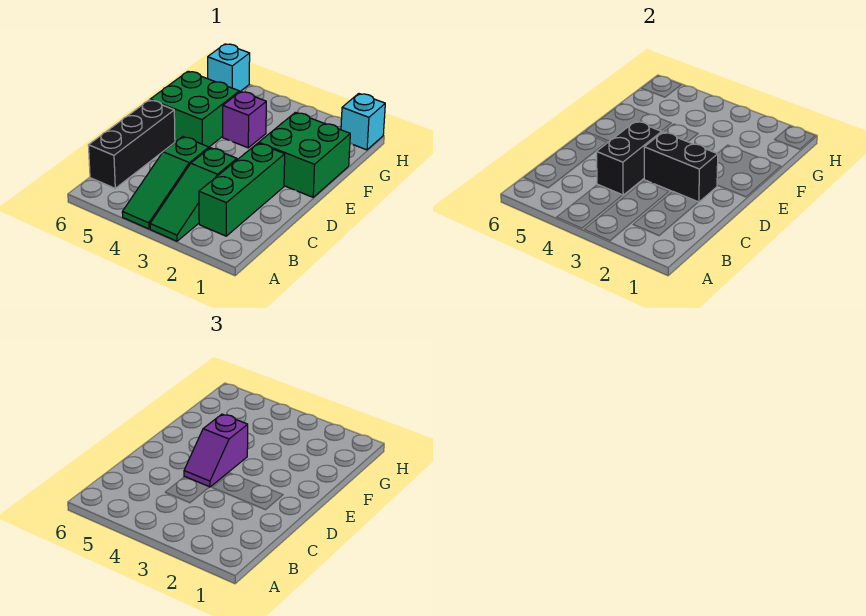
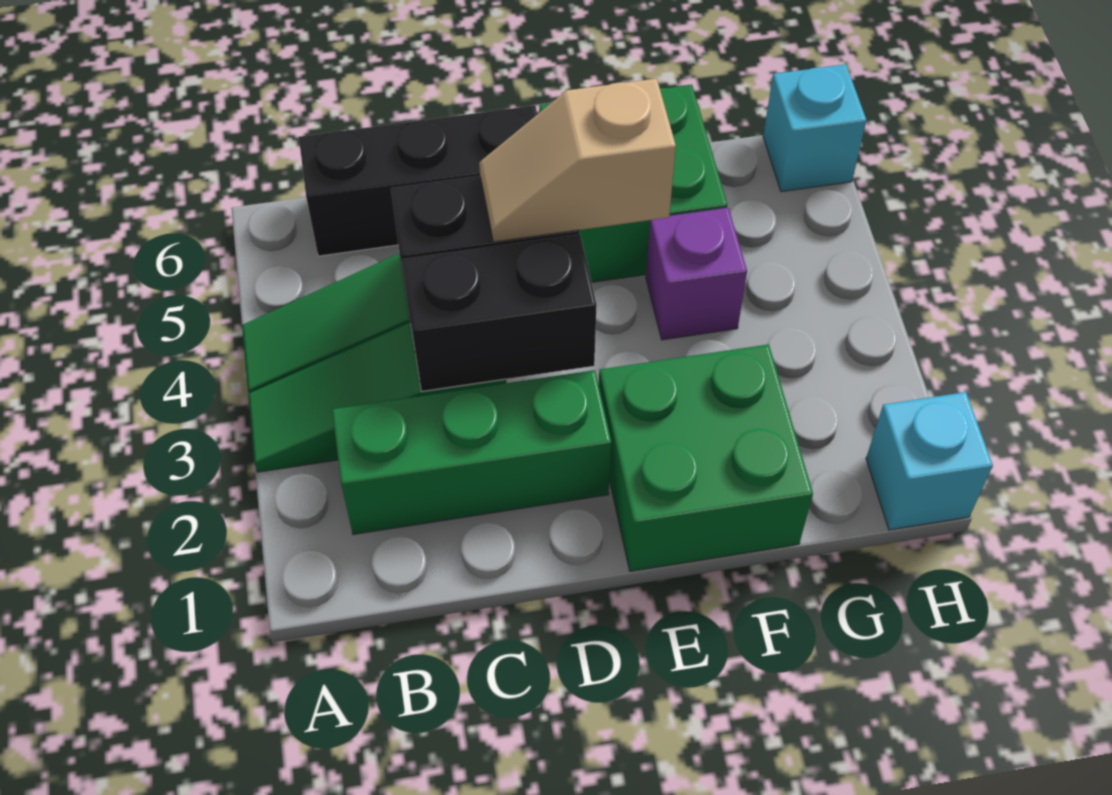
black brick D2:D3 level 2 -> black brick C3:D3 level 2
purple slope D4:E4 level 3 top E -> tan slope D4:E4 level 3 top E

